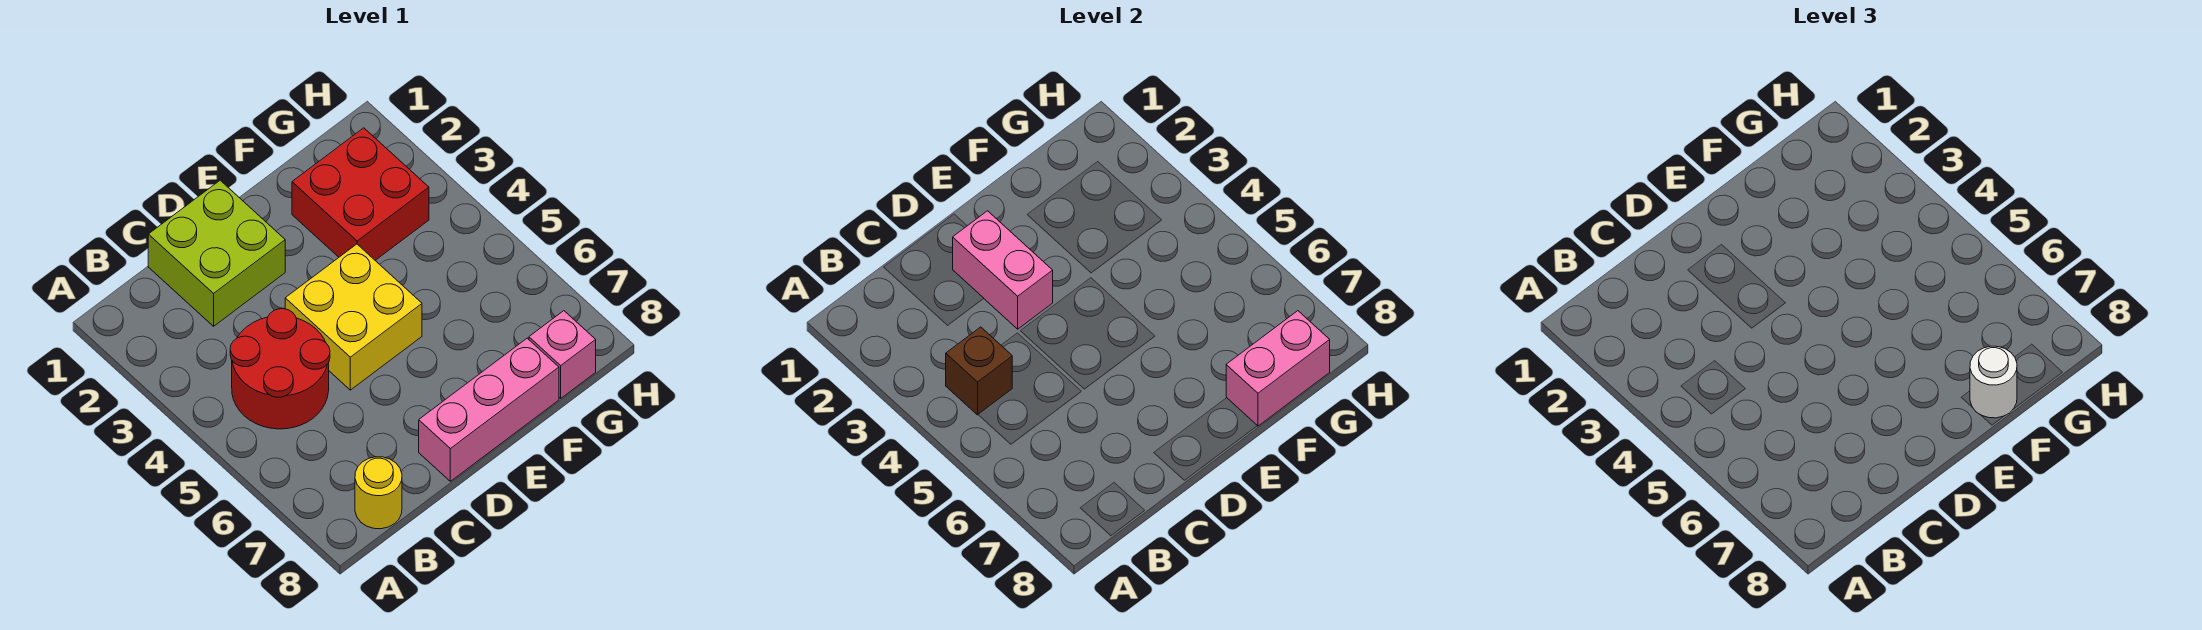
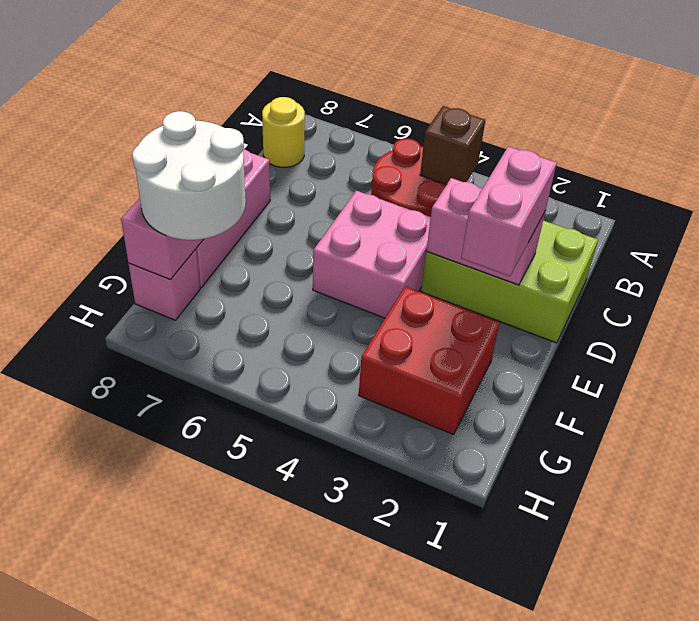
lime brick C1:D2 level 1 -> lime brick C1:D3 level 1
none -> pink brick D2:E2 level 3
yellow brick D4:E5 level 1 -> pink brick D4:E5 level 1
white round brick F8 level 3 -> white round brick F7:G8 level 3

